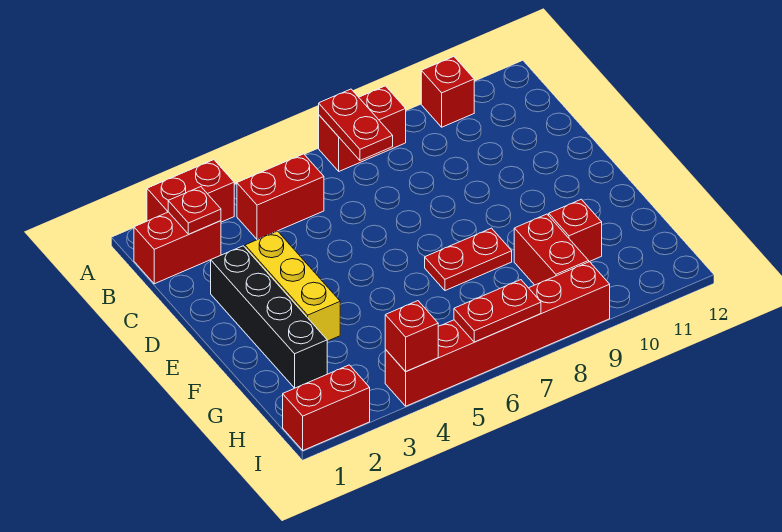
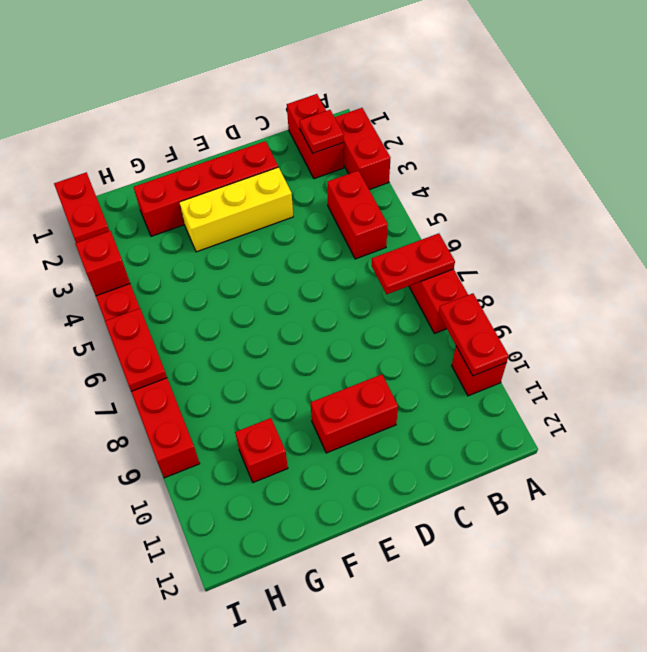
black brick D2:G2 level 1 -> red brick D2:G2 level 1
red plate F7:F8 level 1 -> red plate A9:A10 level 2
red brick G9:H9 level 1 -> red brick D10:E10 level 1

